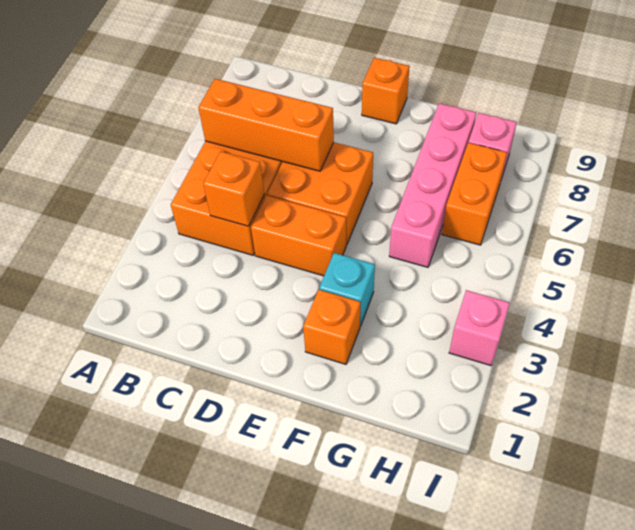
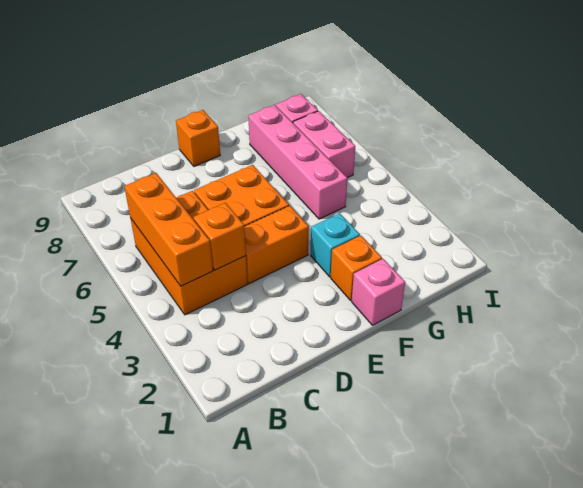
orange brick B6:D6 level 2 -> orange brick B4:B6 level 2
orange brick H6:H7 level 1 -> pink brick H6:H7 level 1
pink brick I3 level 1 -> pink brick F1 level 1

